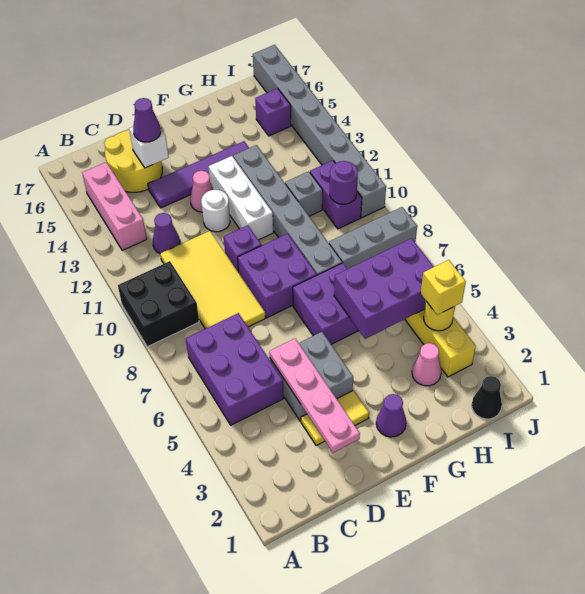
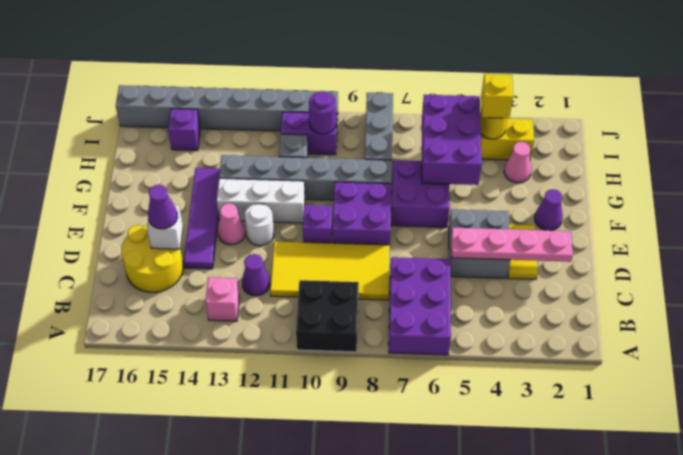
purple brick B5:C7 level 1 -> purple brick A6:C7 level 1
pink brick B13:B15 level 1 -> pink brick B13 level 1
black cone I1 level 1 -> none

